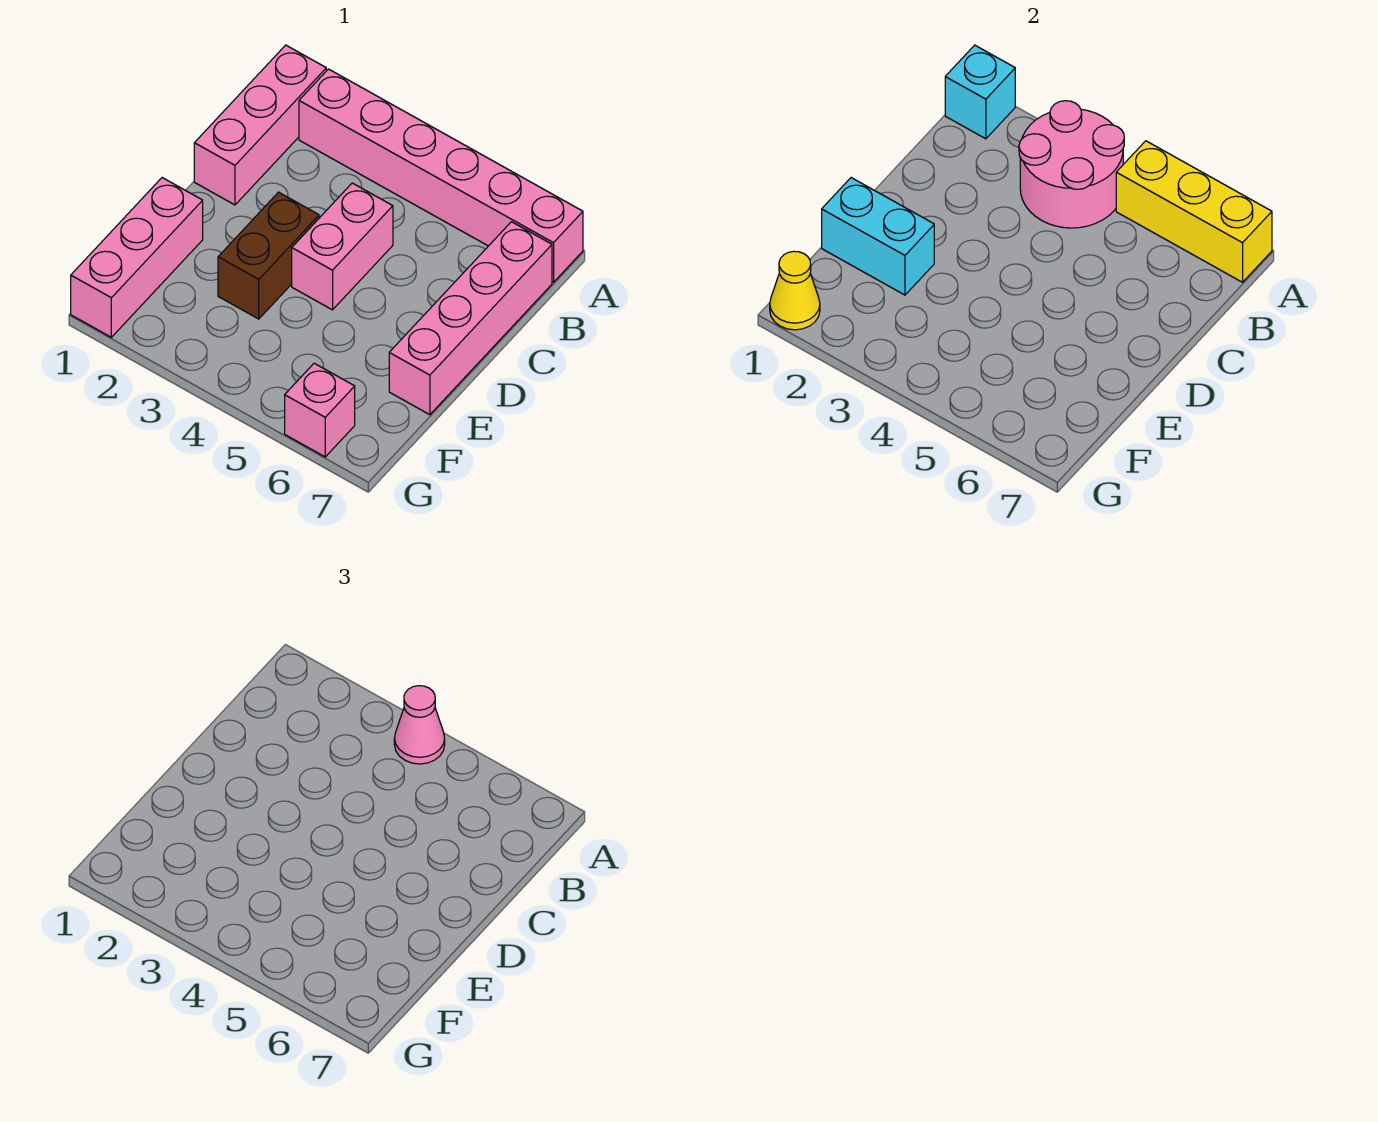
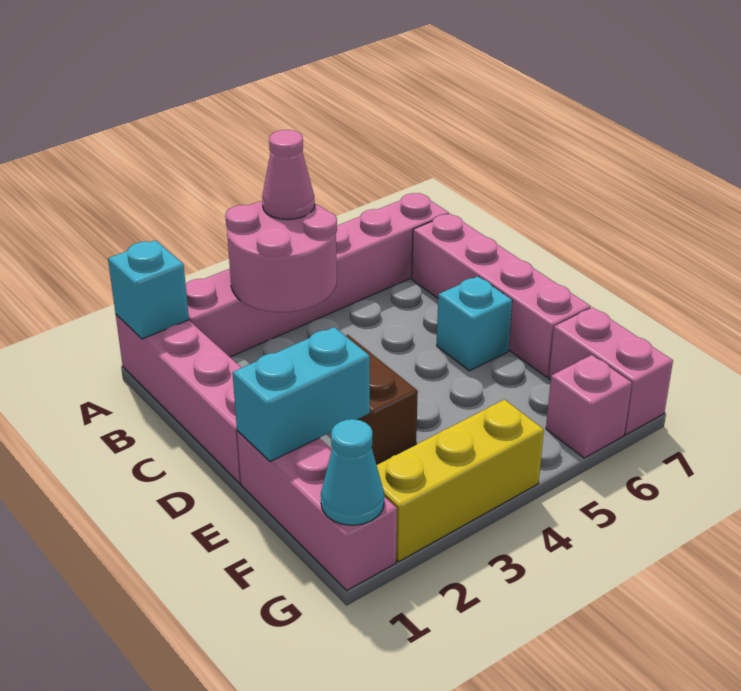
pink brick A1:C1 level 1 -> pink brick A1:D1 level 1
yellow brick A5:A7 level 2 -> yellow brick G2:G4 level 1
pink brick C4:D4 level 1 -> pink brick F7:G7 level 1
none -> cyan brick D6 level 1
yellow cone G1 level 2 -> cyan cone G1 level 2

